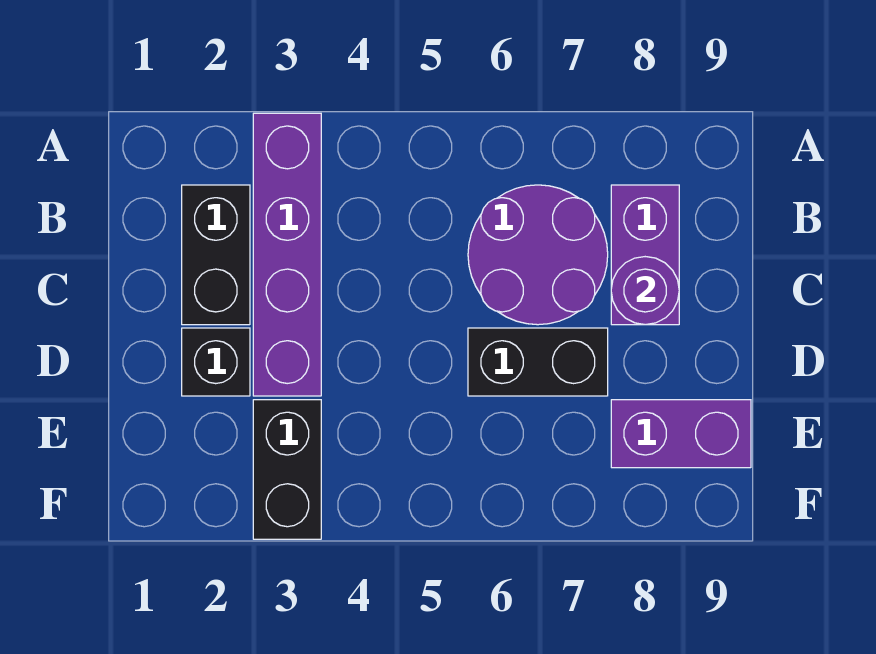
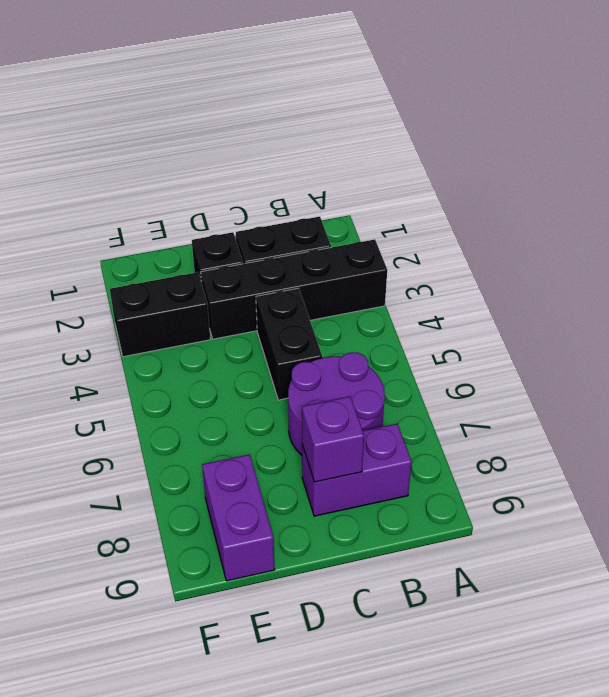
purple brick A3:D3 level 1 -> black brick A3:D3 level 1
purple round brick C8 level 2 -> purple brick C8 level 2
black brick D6:D7 level 1 -> black brick C4:C5 level 1

